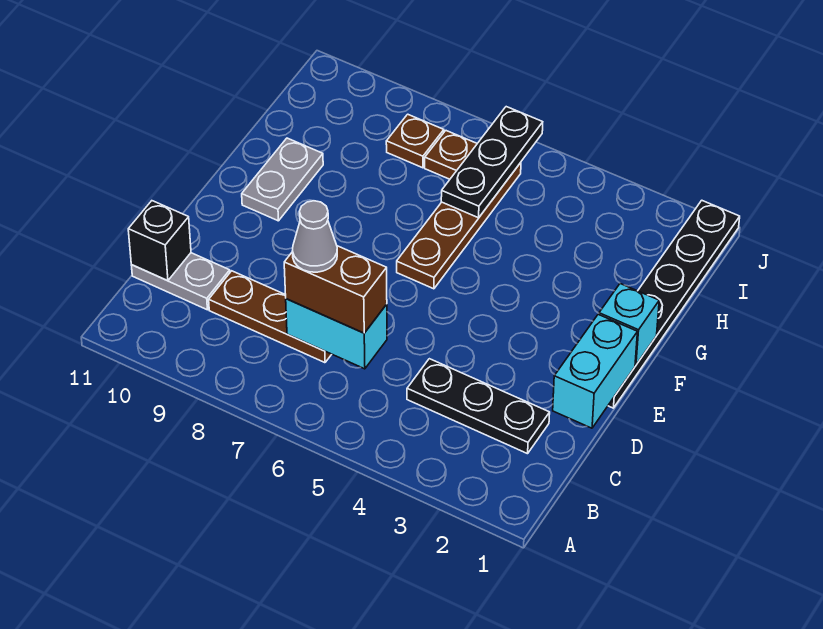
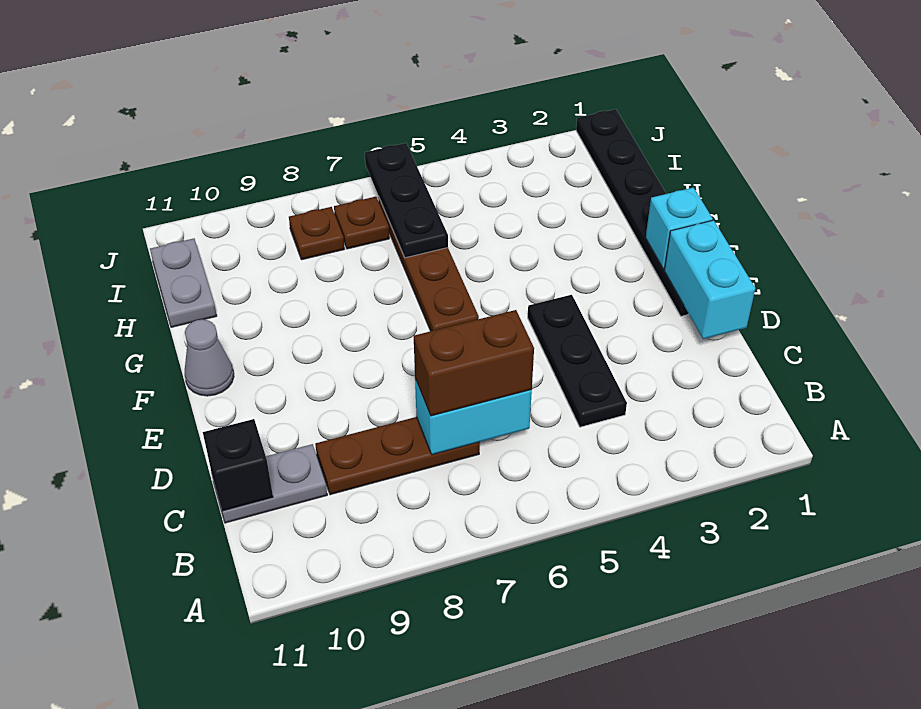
black plate C2:C4 level 1 -> black plate C4:E4 level 1
grey cone C7 level 4 -> grey cone F11 level 1
grey plate F10:G10 level 1 -> grey plate H11:I11 level 1

